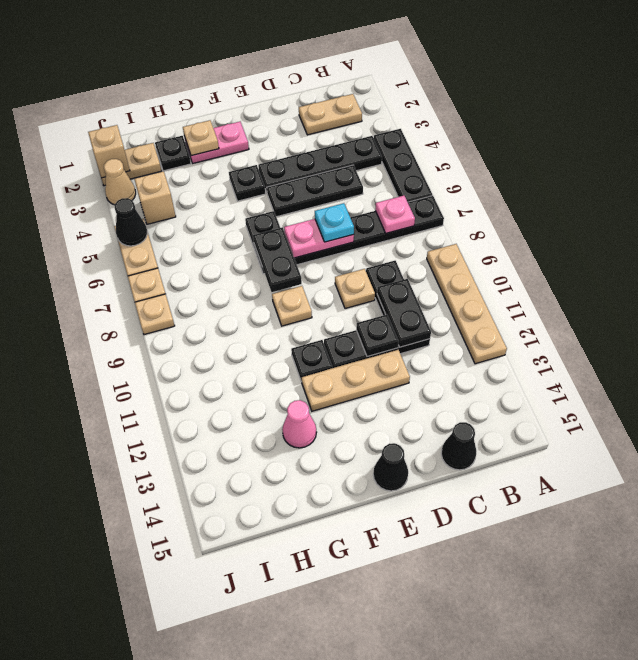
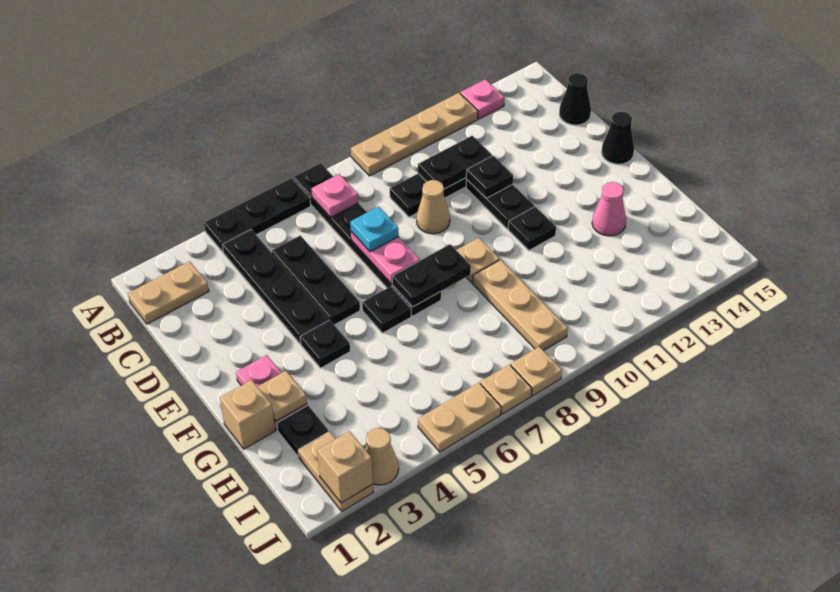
none -> pink plate A13 level 1
tan plate B2:C2 level 1 -> tan plate B1:B2 level 1
tan plate D9 level 1 -> tan cone D9 level 1
tan plate D12:F12 level 1 -> tan plate G9:I9 level 1
tan brick I4 level 1 -> tan brick G1 level 1
black cone J5 level 2 -> none

